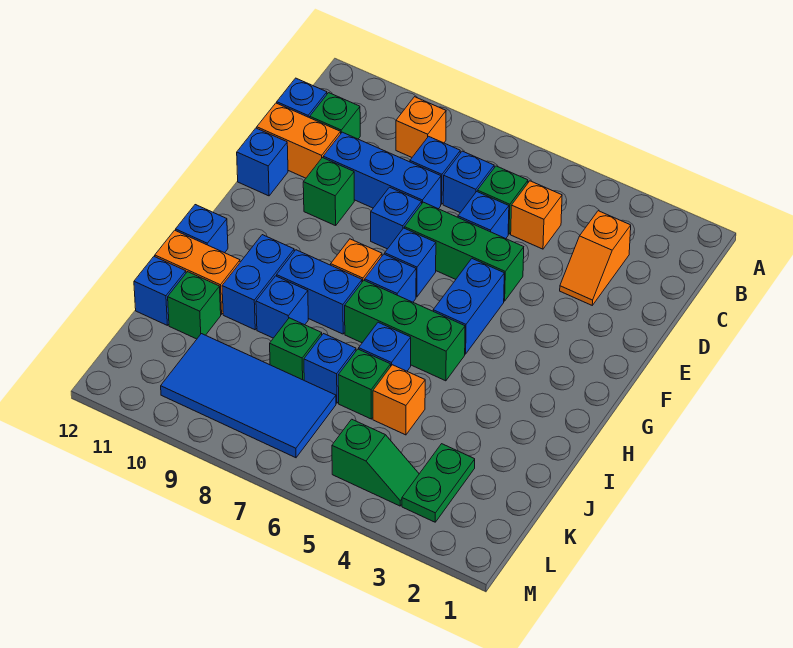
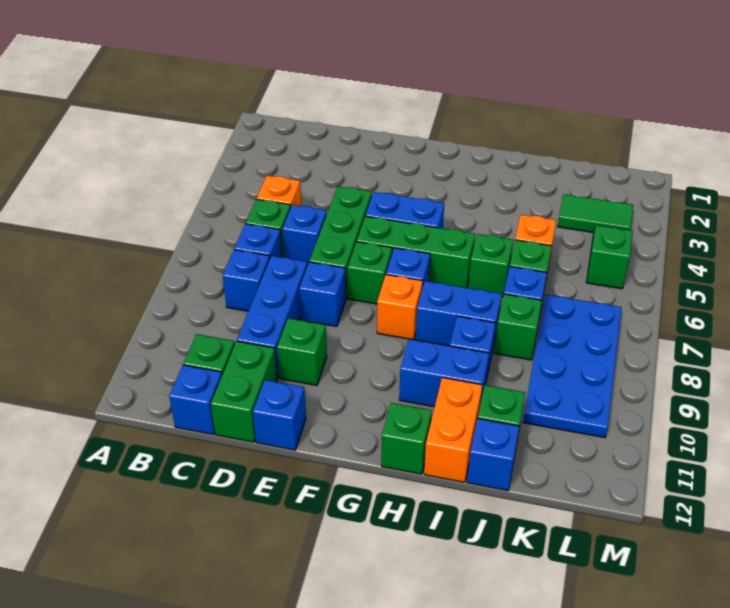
orange brick B9 level 1 -> none
orange slope C3:D3 level 1 top C -> none
orange brick D11:D12 level 1 -> green brick D11:D12 level 1
blue brick F7 level 1 -> green brick F7 level 1
green brick H5:H7 level 1 -> green brick F6:H6 level 1
blue brick H8:H9 level 1 -> blue brick H8:I8 level 1
blue brick H12 level 1 -> green brick H12 level 1
blue brick I6 level 1 -> green brick I6 level 1
green plate K3:L3 level 1 -> green tile K3:L3 level 1
blue tile K7:L10 level 1 -> blue plate K7:L10 level 1

